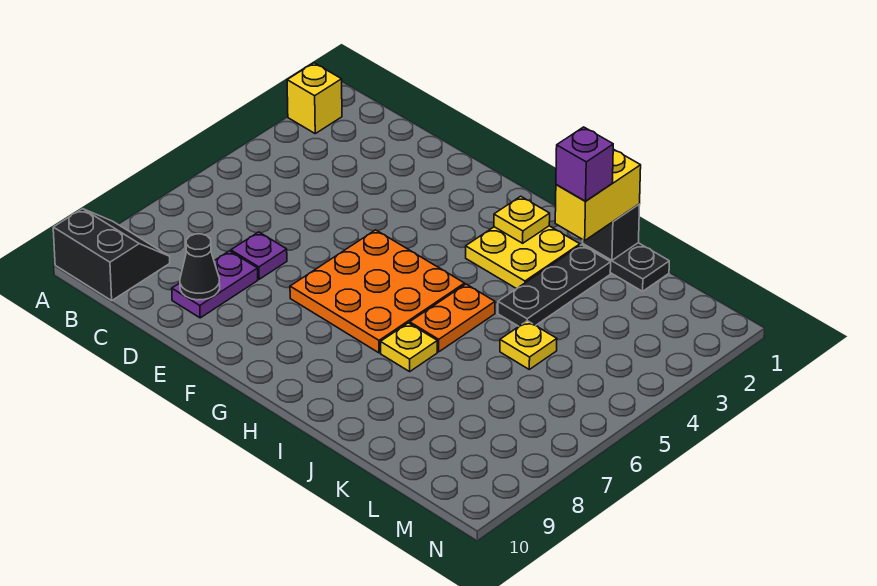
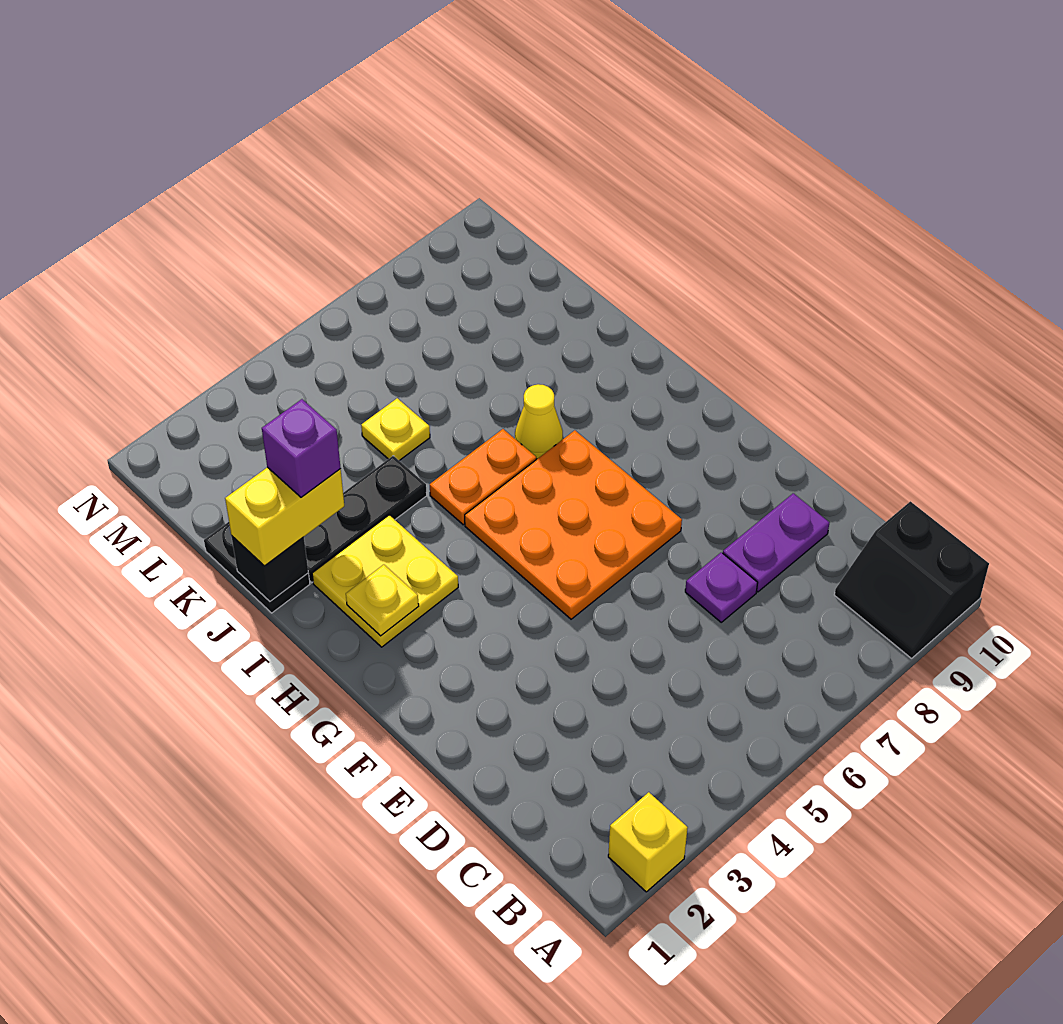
black cone D9 level 2 -> none
yellow plate I7 level 1 -> yellow cone I7 level 1

